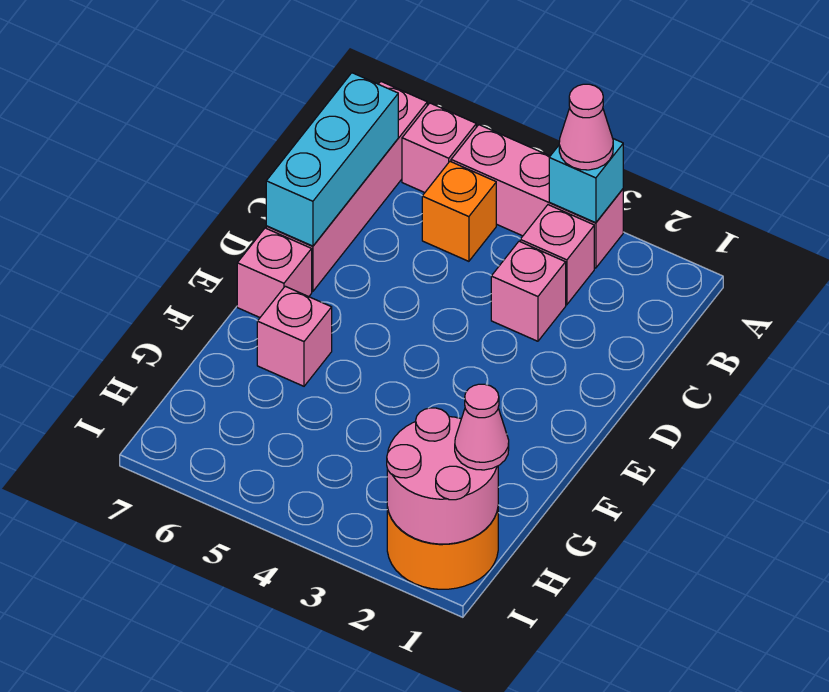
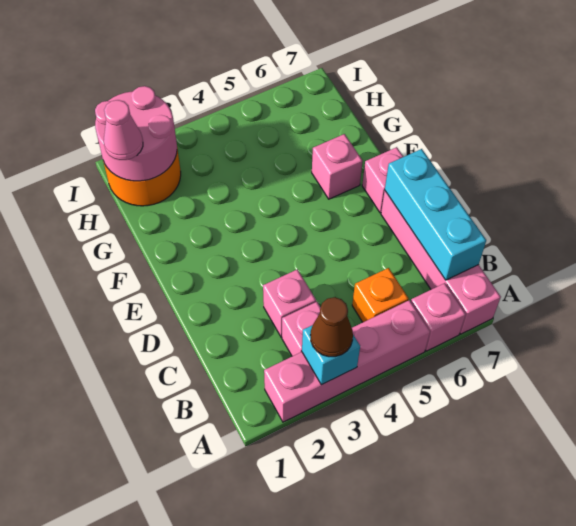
pink brick A3:A5 level 1 -> pink brick A2:A5 level 1
pink cone A3 level 3 -> brown cone A3 level 3

